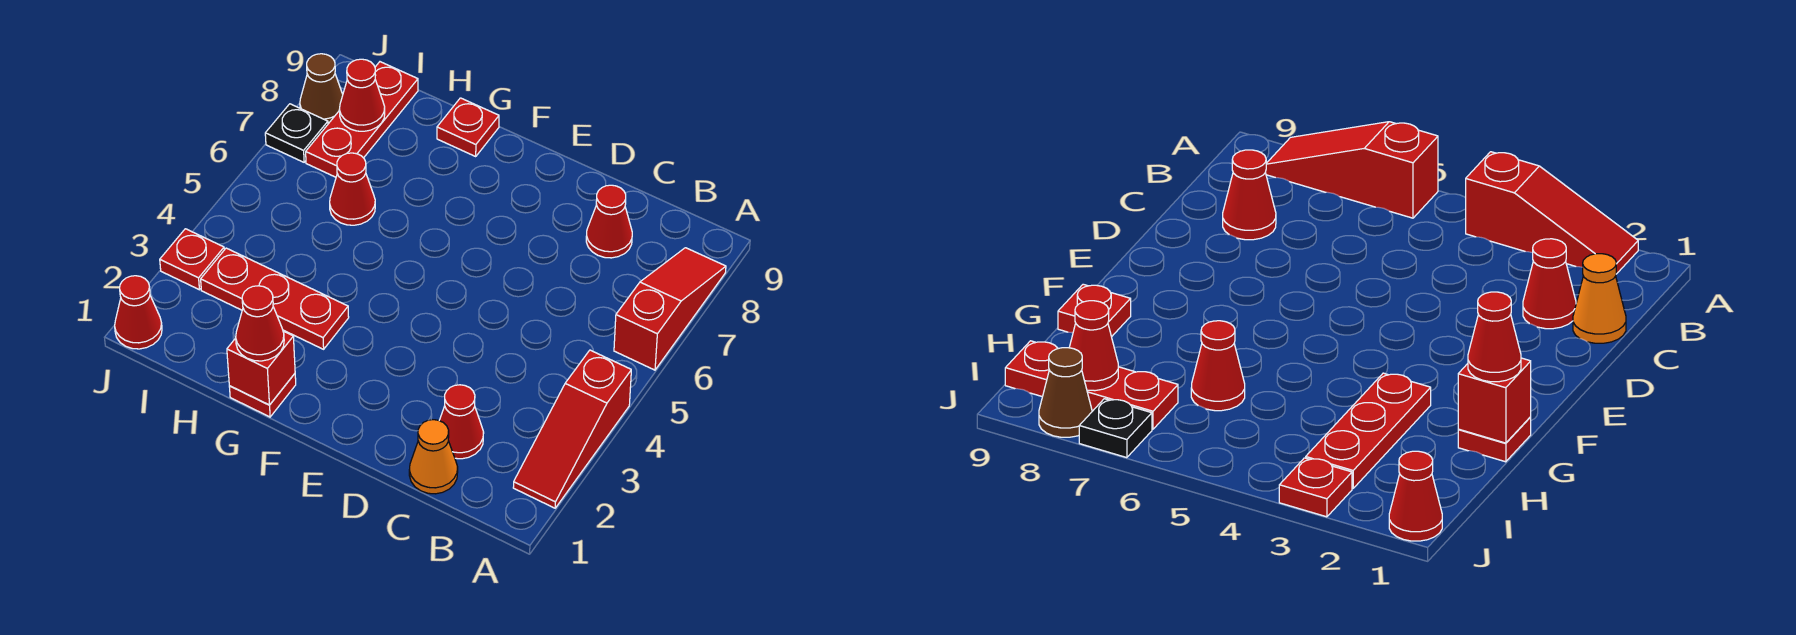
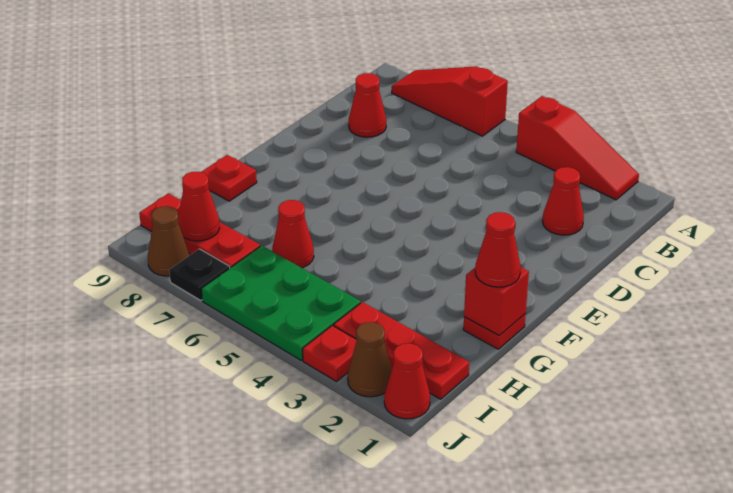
orange cone C1 level 1 -> none
red plate G3:I3 level 1 -> red plate I1:I3 level 1
none -> green plate I4:J6 level 1
none -> brown cone J2 level 1

